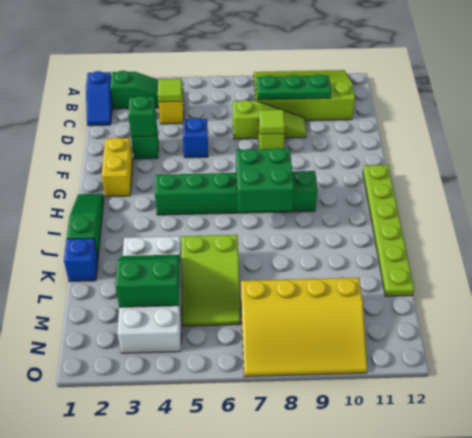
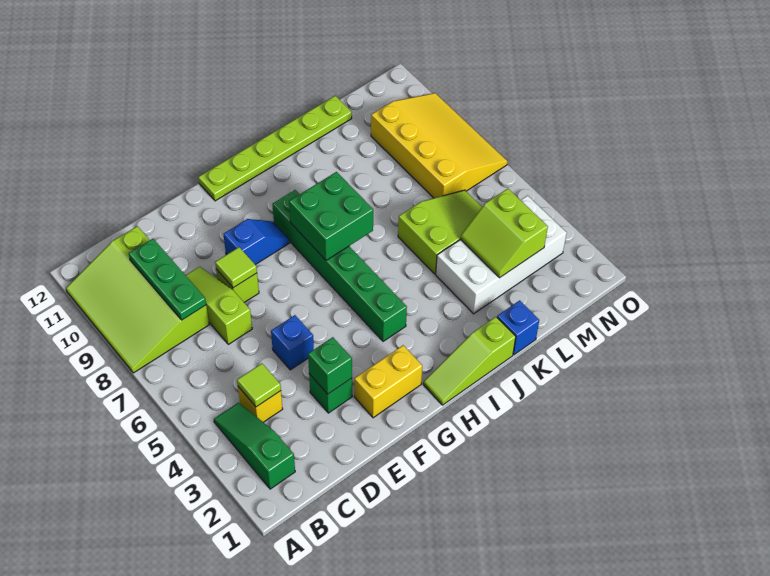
blue slope B1:C1 level 1 top B -> blue slope F9:G9 level 1 top F
green slope H1:J1 level 1 top J -> lime slope H1:J1 level 1 top J
green slope L3:M4 level 2 top M -> lime slope L3:M4 level 2 top M

